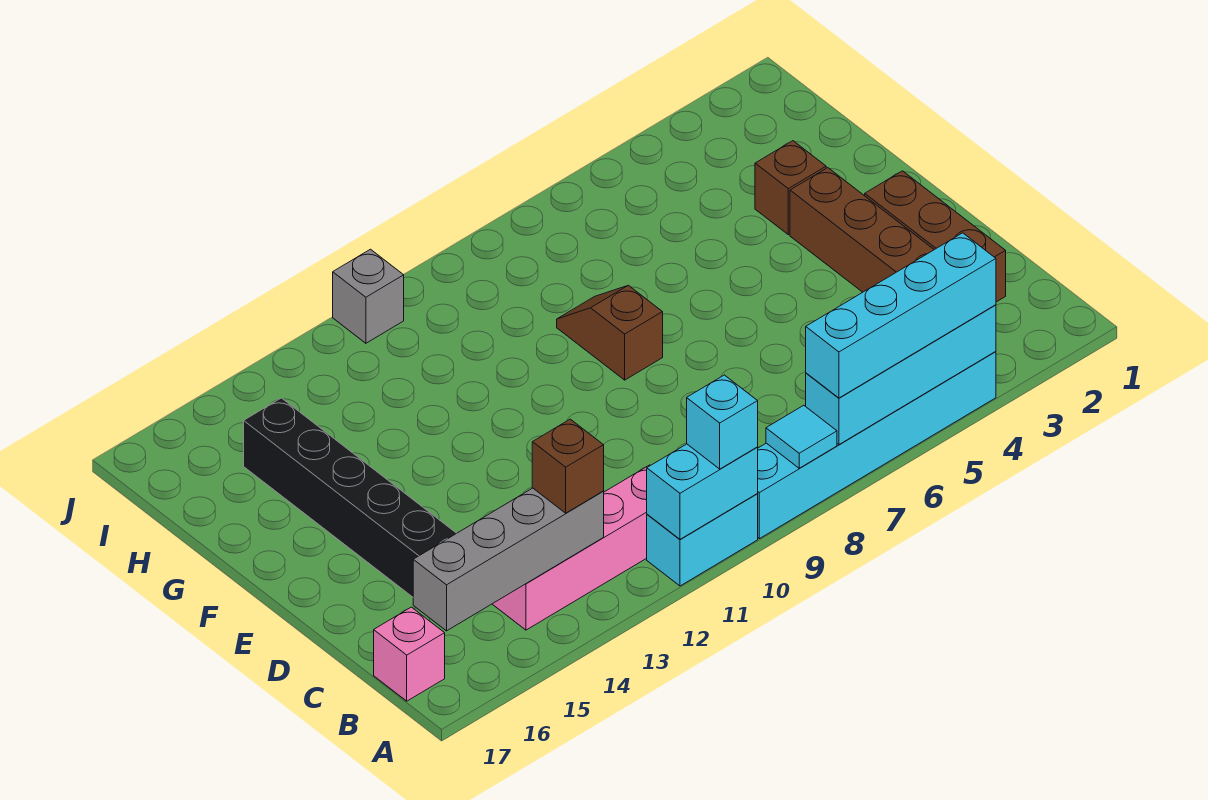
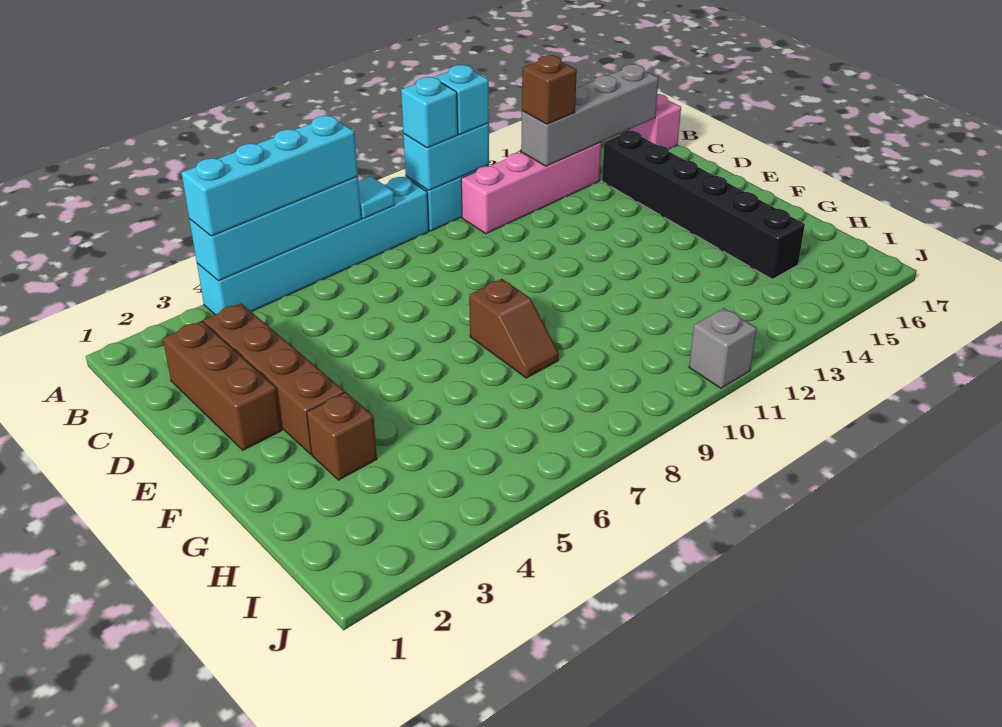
none -> cyan brick A11 level 3

